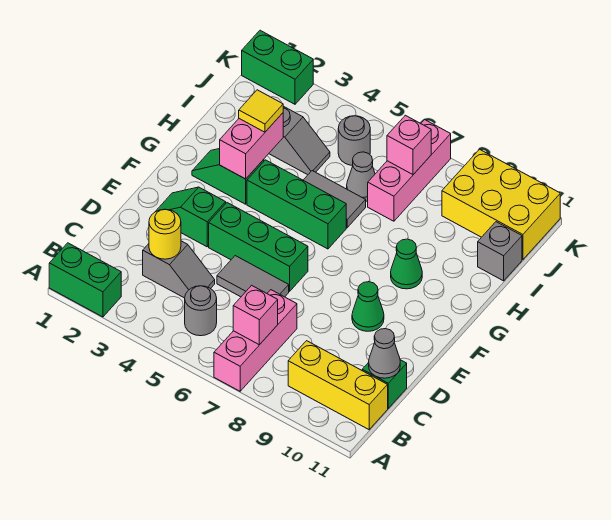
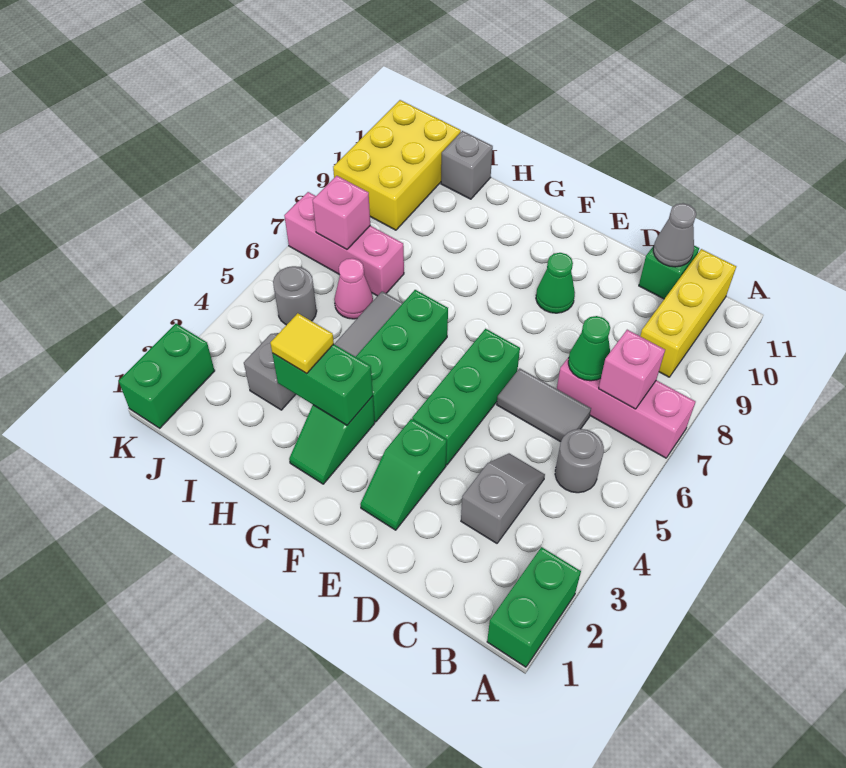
yellow round brick C3 level 2 -> none
grey tile D5:D6 level 1 -> grey tile C6:D6 level 1
pink brick G3:H3 level 2 -> green brick G3:H3 level 2
green cone G9 level 1 -> green cone C7 level 2
grey cone I6 level 1 -> pink cone I6 level 1

